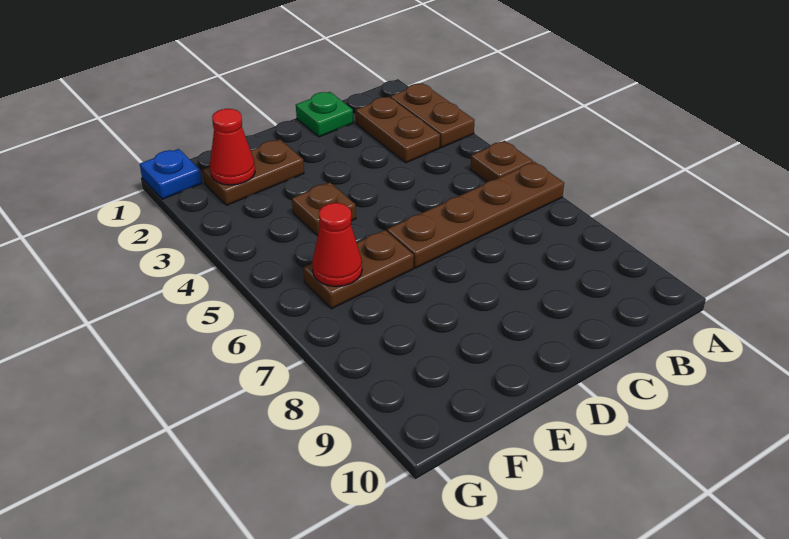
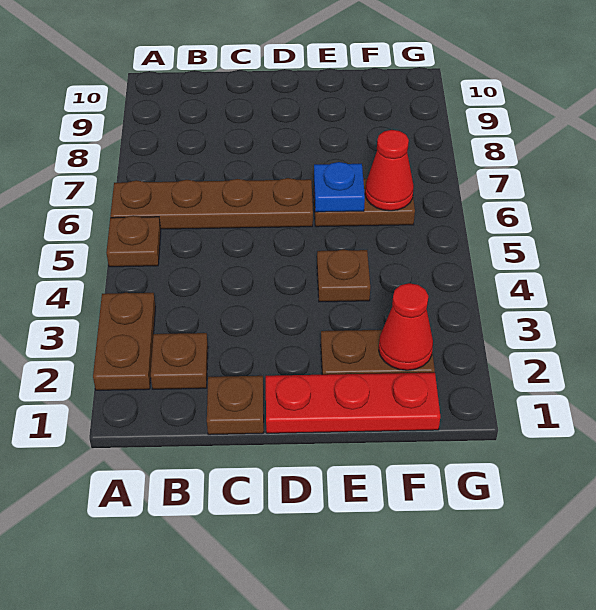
brown plate B2:B3 level 1 -> brown plate B2 level 1
green plate C1 level 1 -> brown plate C1 level 1
none -> red plate D1:F1 level 1
blue plate G1 level 1 -> blue plate E6 level 2

